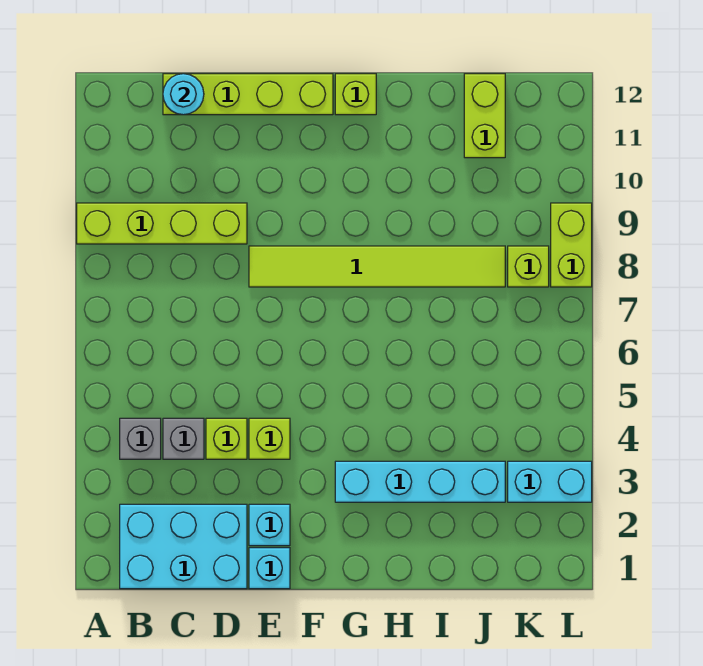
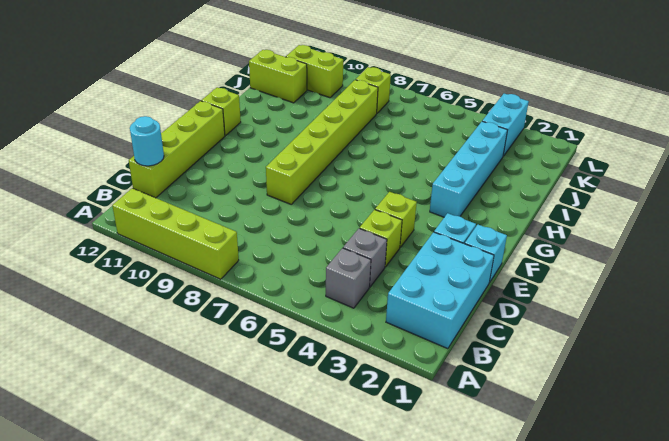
lime brick A9:D9 level 1 -> lime brick A8:A11 level 1
lime tile E8:J8 level 1 -> lime brick E8:J8 level 1
lime brick L8:L9 level 1 -> lime brick K10:K11 level 1

